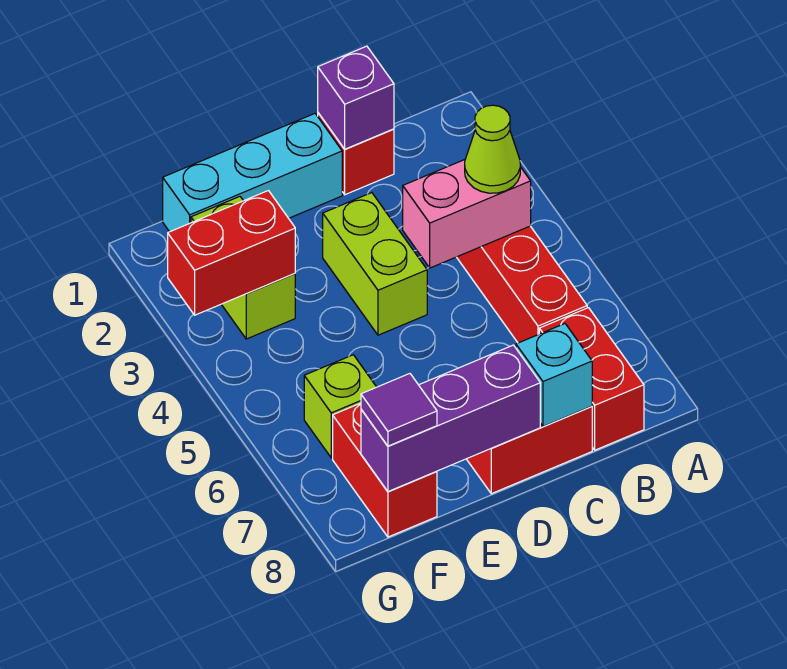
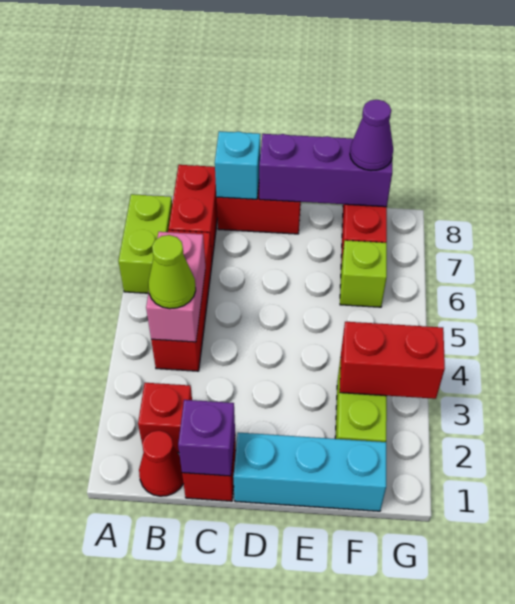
none -> red cone B1 level 1
none -> red brick B2 level 1
pink brick B4:C4 level 2 -> pink brick B4:B5 level 2
lime brick D3:D4 level 1 -> lime brick A6:A7 level 1
purple tile F8 level 3 -> purple cone F8 level 3

